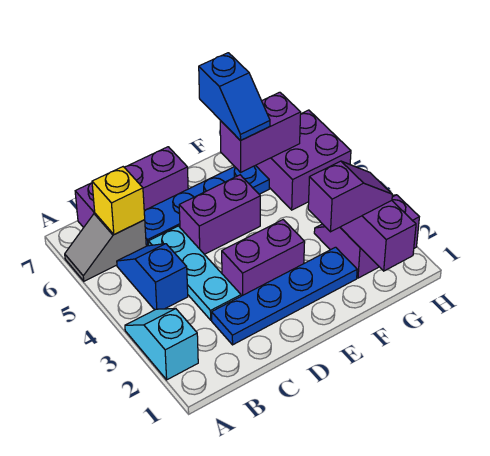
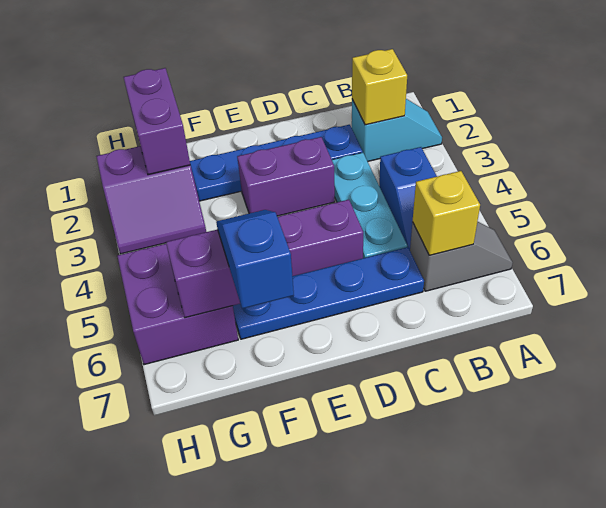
cyan slope A2:A3 level 1 top 2 -> cyan slope A2:B2 level 1 top B
none -> yellow brick B2 level 2
purple brick B7:D7 level 1 -> none
purple slope F2:G2 level 3 top F -> none

